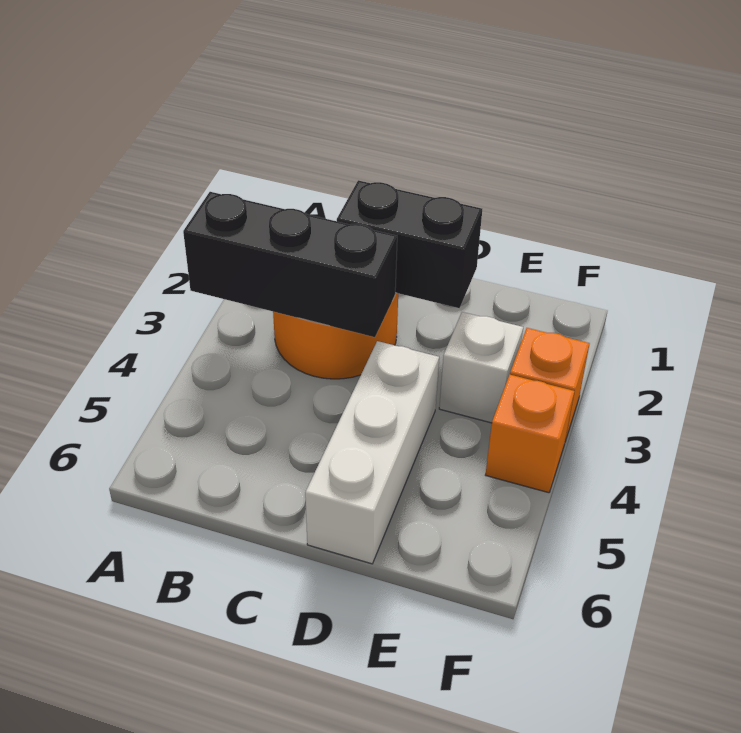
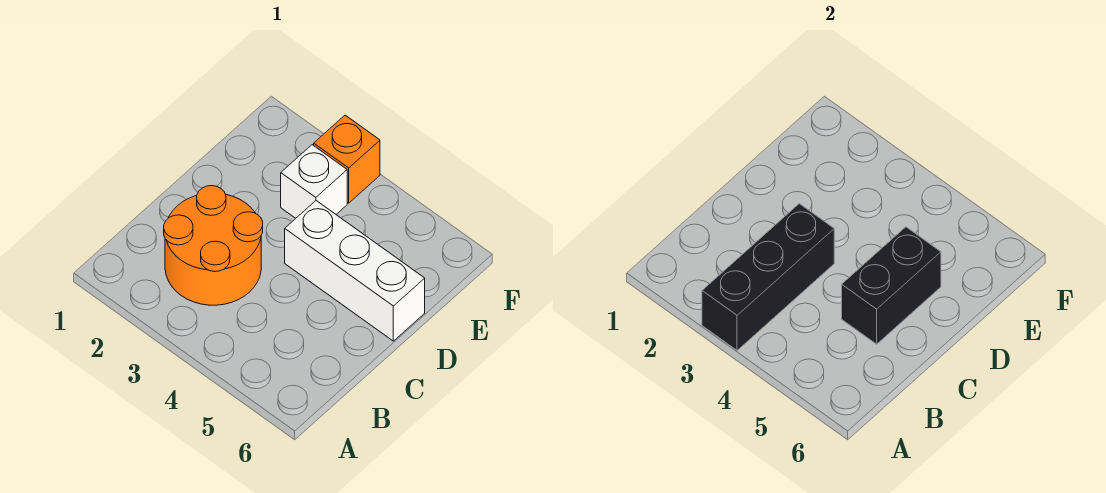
black brick C2:D2 level 2 -> black brick C5:D5 level 2
orange brick F4 level 1 -> none

